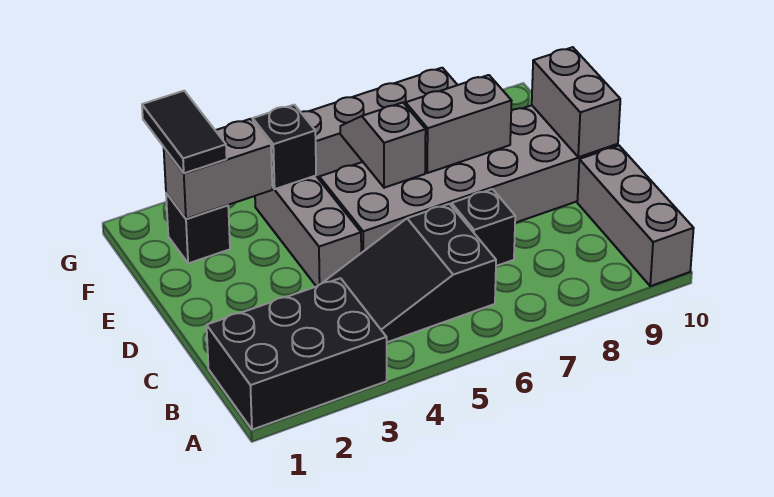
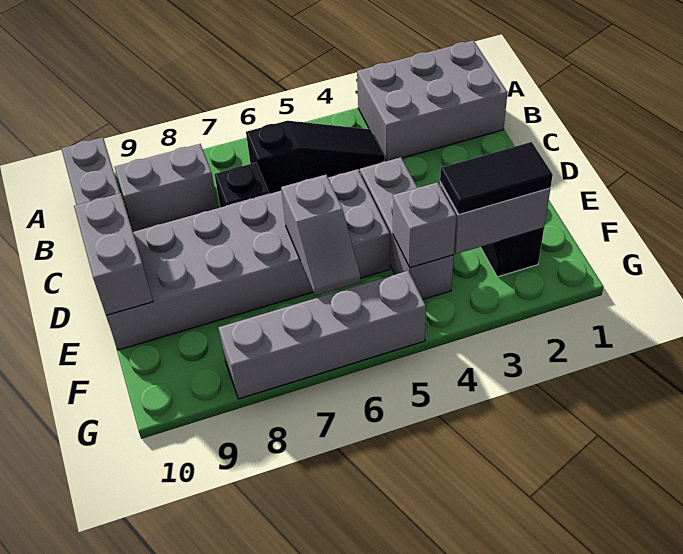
black brick A1:B3 level 1 -> grey brick A1:B3 level 1
black slope B4:C6 level 1 top 6 -> black slope B4:B6 level 1 top 6
grey brick E7:E8 level 2 -> grey brick B8:B9 level 1
black tile F2:G2 level 3 -> black tile F2:F3 level 3
black brick F4 level 2 -> grey brick F4 level 2

